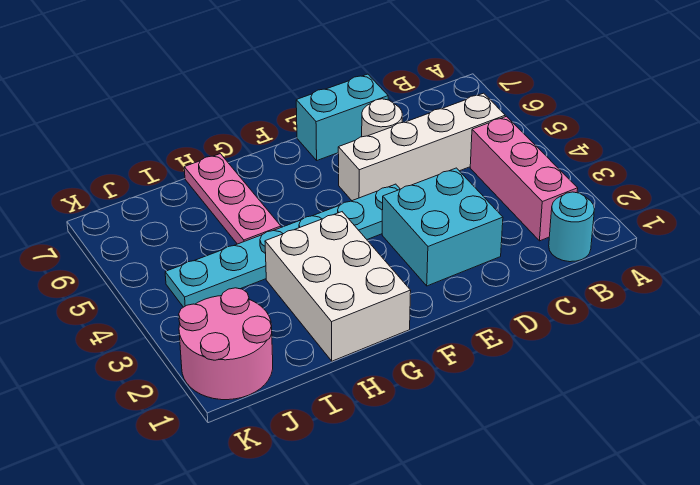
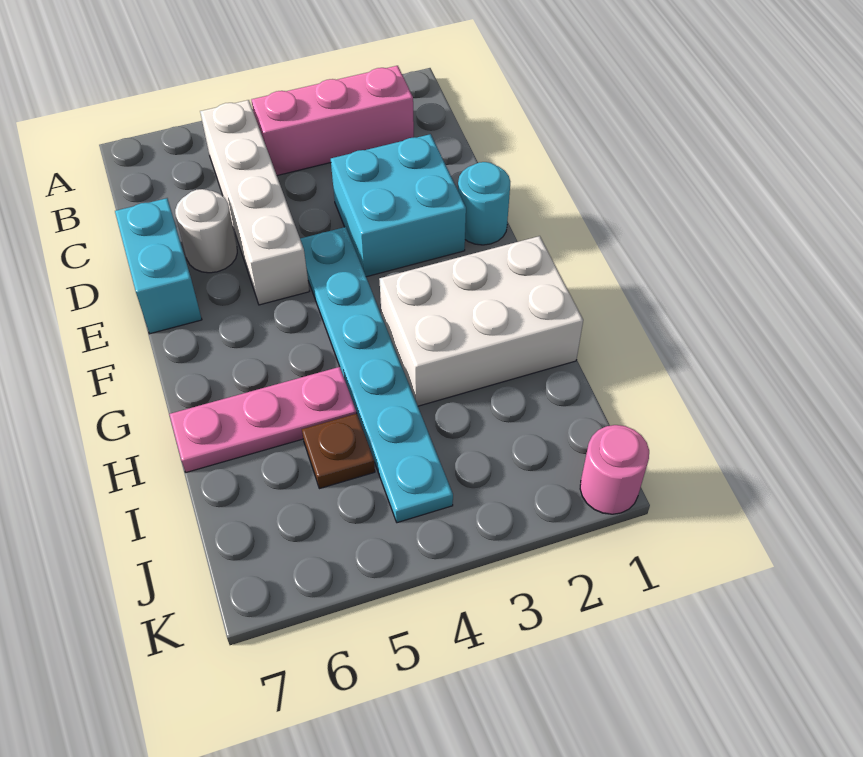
cyan round brick B1 level 1 -> cyan round brick E1 level 1
none -> brown plate I5 level 1
pink round brick J1:K2 level 1 -> pink round brick K1 level 1

